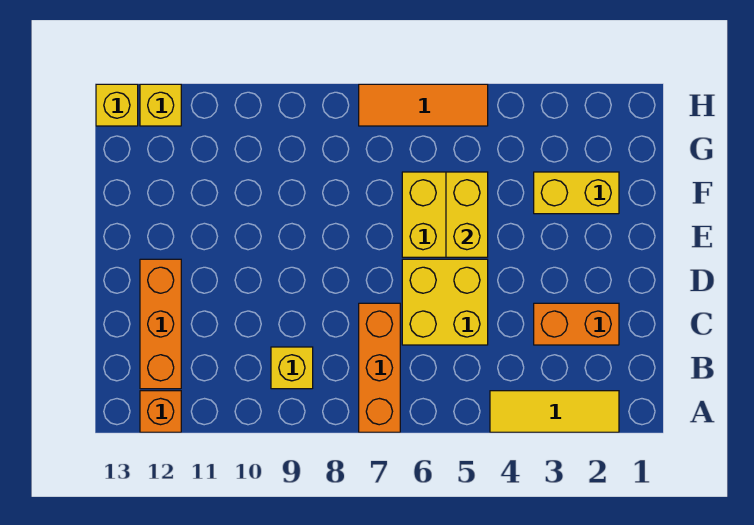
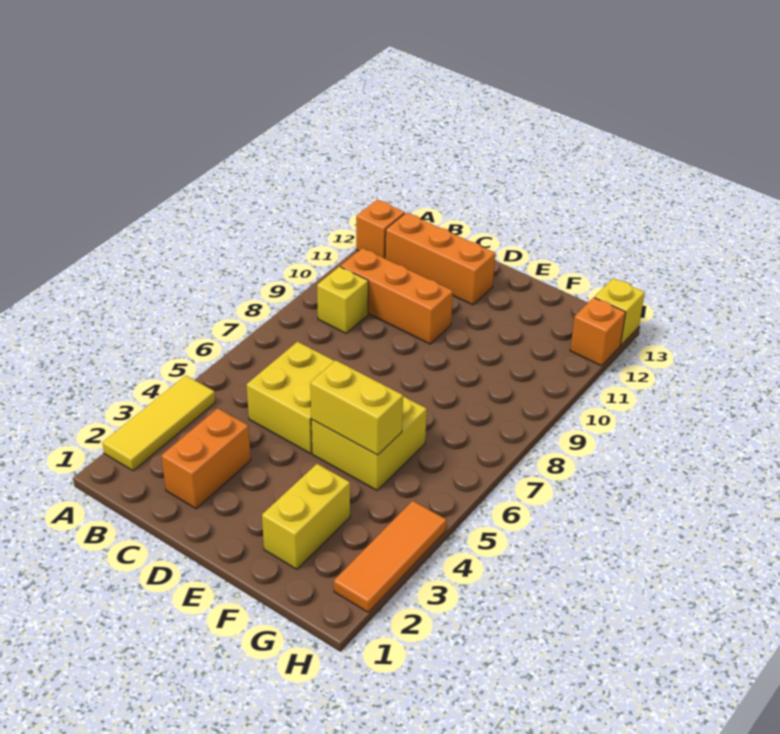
orange brick A7:C7 level 1 -> orange brick B10:D10 level 1
orange tile H5:H7 level 1 -> orange tile H2:H4 level 1
yellow brick H12 level 1 -> orange brick H12 level 1

